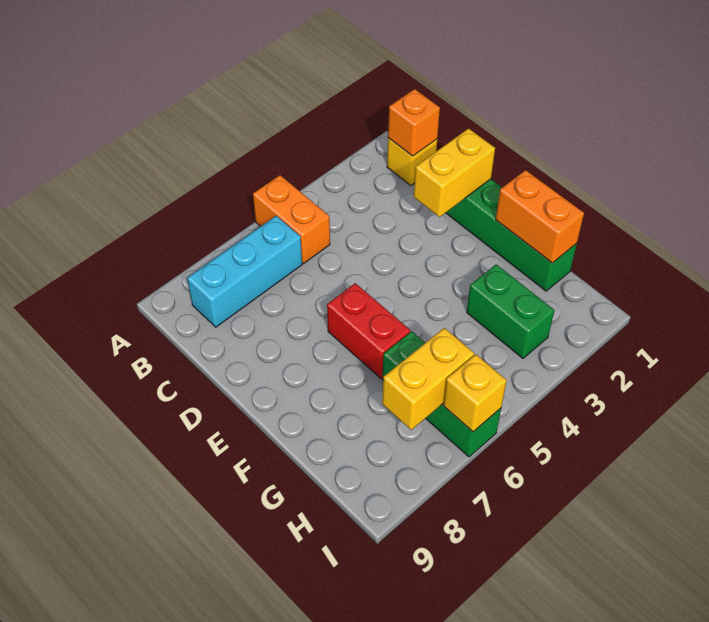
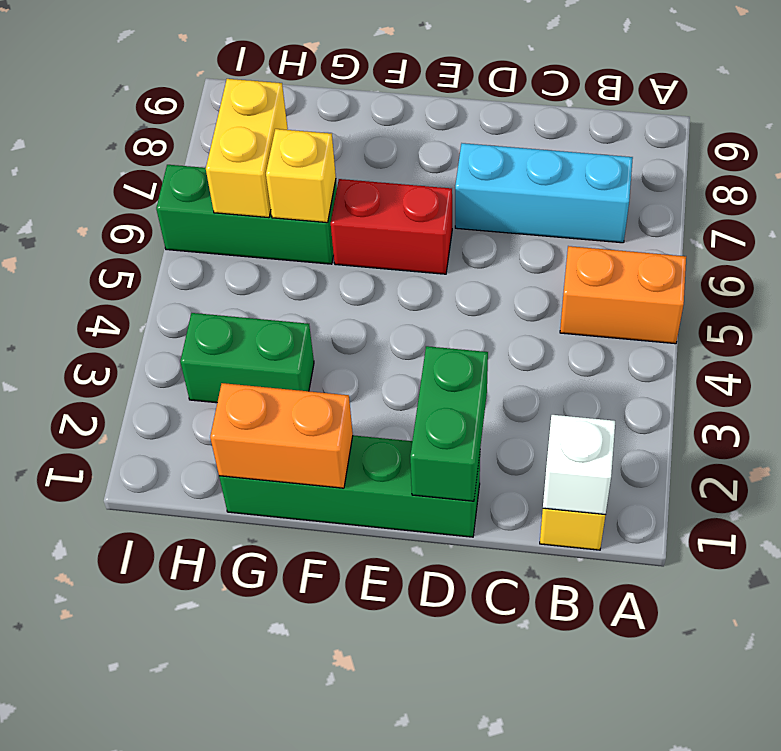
orange brick B1 level 2 -> white brick B1 level 2
cyan brick B6:B8 level 1 -> cyan brick B7:D7 level 1
yellow brick D1:D2 level 2 -> green brick D1:D2 level 2
yellow brick I6 level 2 -> yellow brick G6 level 2

